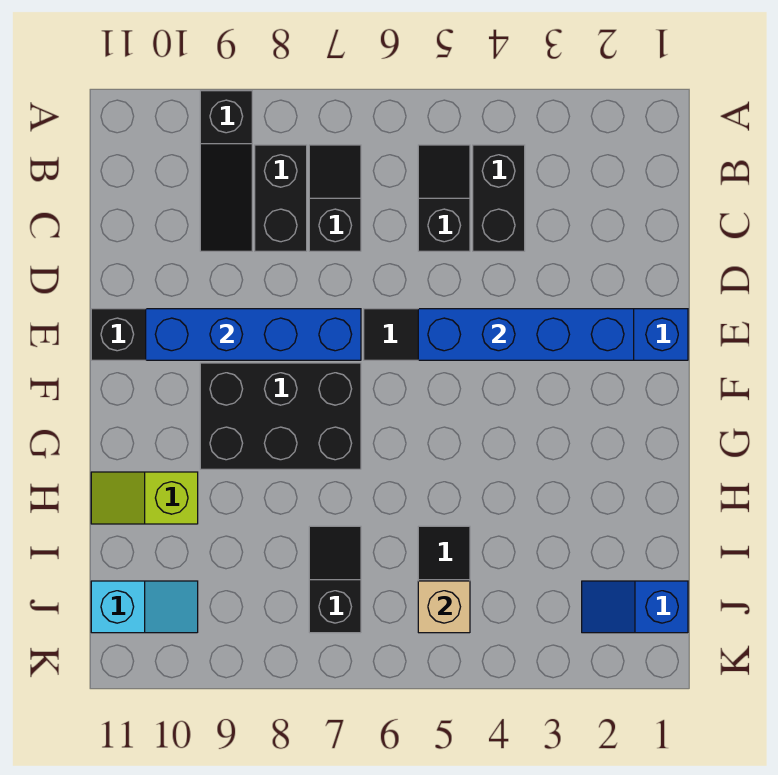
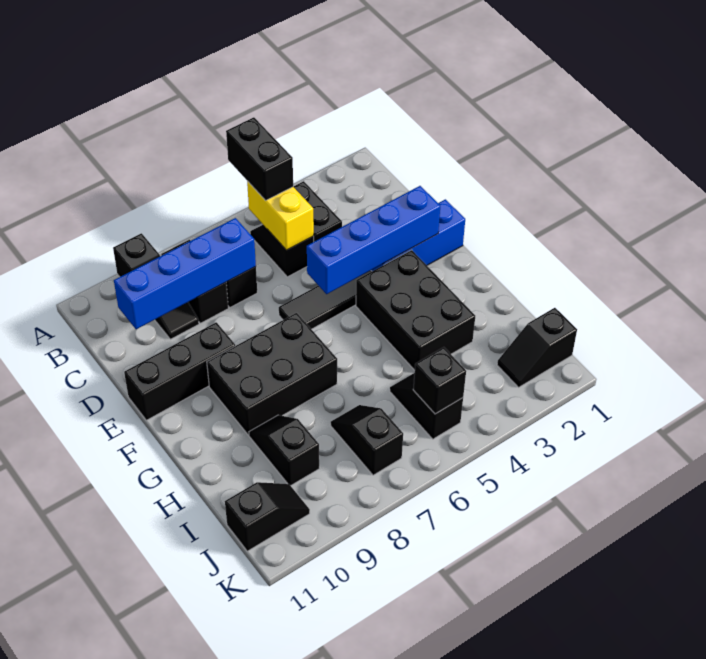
none -> black brick A5:B5 level 3
none -> yellow brick B5:C5 level 2
blue brick E7:E10 level 2 -> blue brick C7:C10 level 2
none -> black brick F3:H4 level 1
none -> black slope H9:I9 level 1 top I
lime slope H10:H11 level 1 top 10 -> none
blue slope J1:J2 level 1 top 1 -> black slope J1:J2 level 1 top 1
tan brick J5 level 2 -> black brick J5 level 2
cyan slope J10:J11 level 1 top 11 -> black slope J10:J11 level 1 top 11

